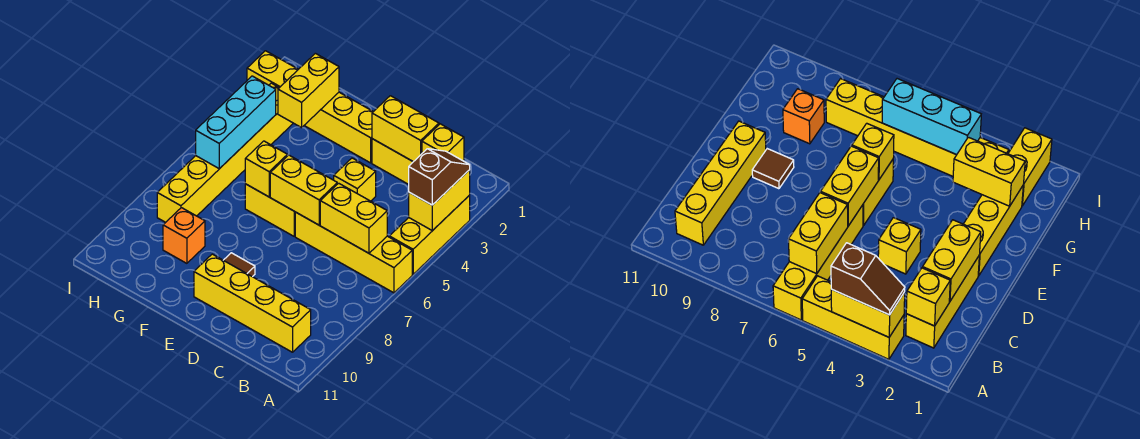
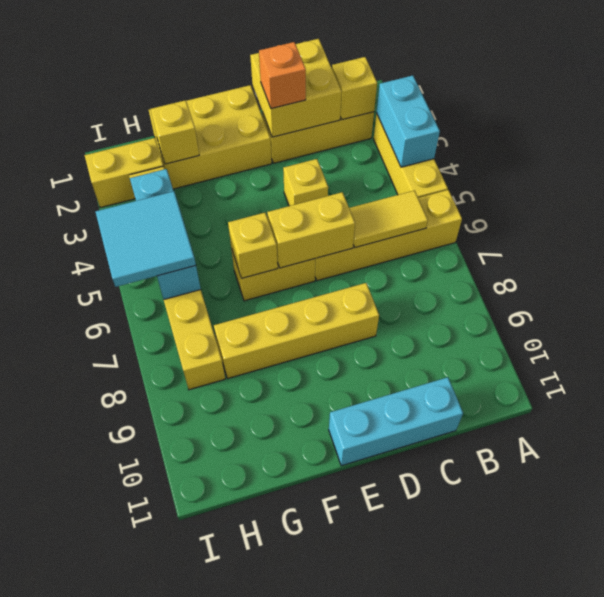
yellow brick A3:A4 level 2 -> cyan brick A3:A4 level 2
brown slope A3:A4 level 3 top 4 -> none
yellow brick B6:C6 level 2 -> yellow tile B6:C6 level 2
yellow brick B10:E10 level 1 -> yellow brick D8:G8 level 1
yellow brick C2:D2 level 2 -> yellow brick C1:D2 level 2
none -> cyan brick C11:E11 level 1
yellow brick E2:G2 level 1 -> yellow brick E1:G2 level 1
brown tile E9 level 1 -> none
yellow brick G2:G3 level 2 -> yellow brick G2 level 2
orange brick G9 level 1 -> orange brick D2 level 3
none -> cyan tile H5:I6 level 3

